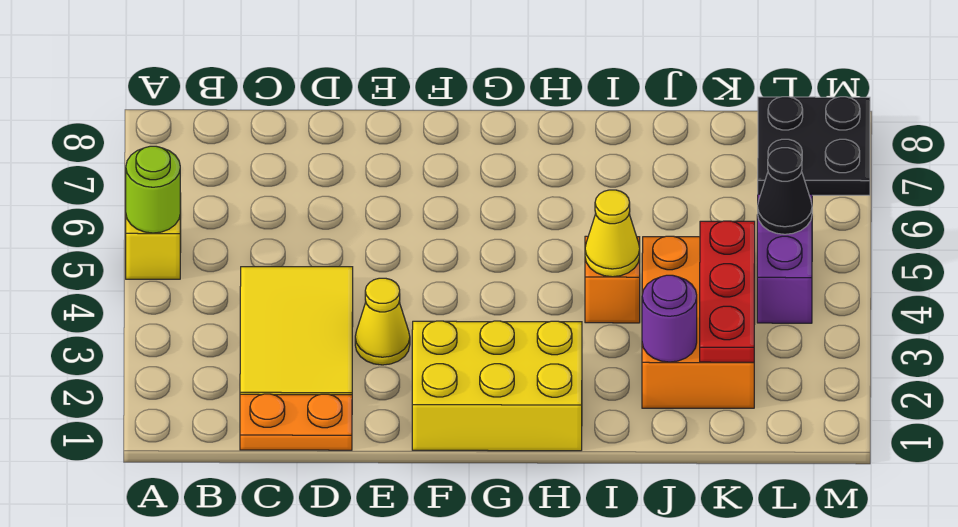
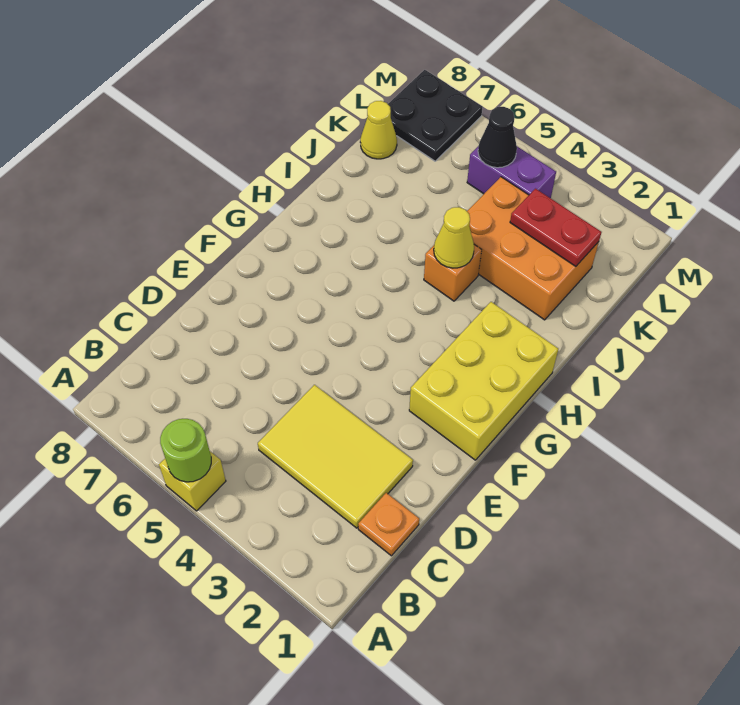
orange plate C1:D1 level 1 -> orange plate C1 level 1
yellow cone E3 level 1 -> yellow cone K8 level 1
purple round brick J2 level 2 -> none
red plate K2:K4 level 2 -> red plate K2:K3 level 2

